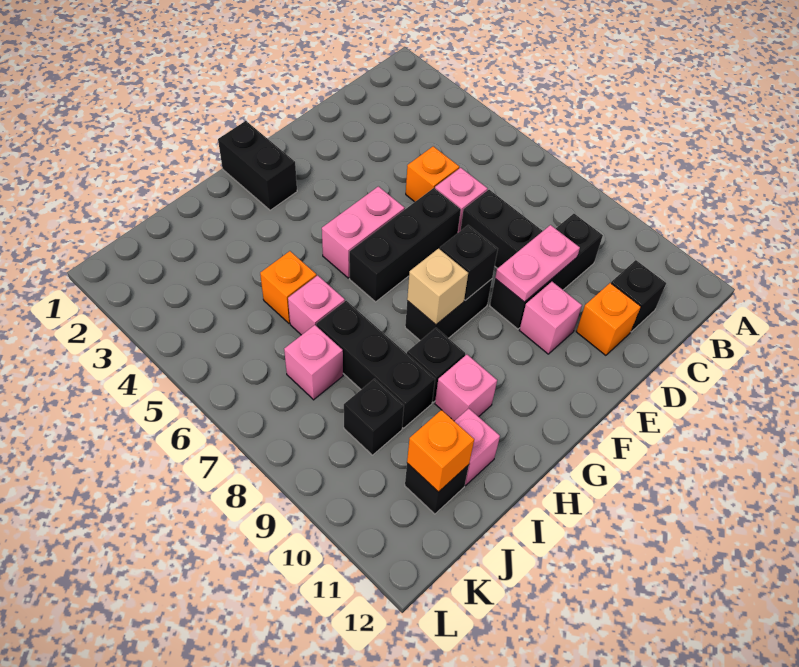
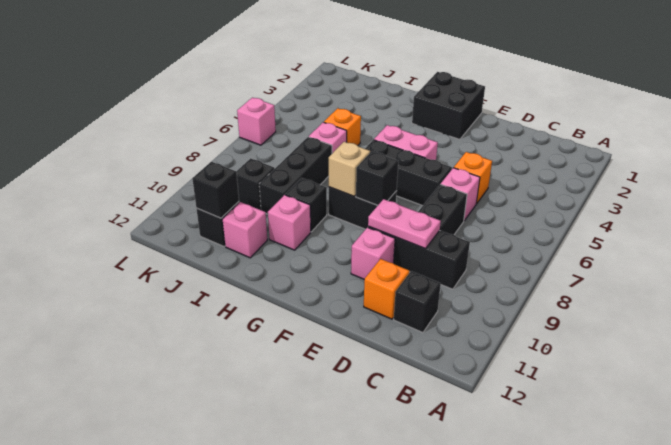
black brick G1:G2 level 1 -> black brick F1:G2 level 1
pink brick J7 level 1 -> pink brick L6 level 1
orange brick J11 level 2 -> black brick J11 level 2

